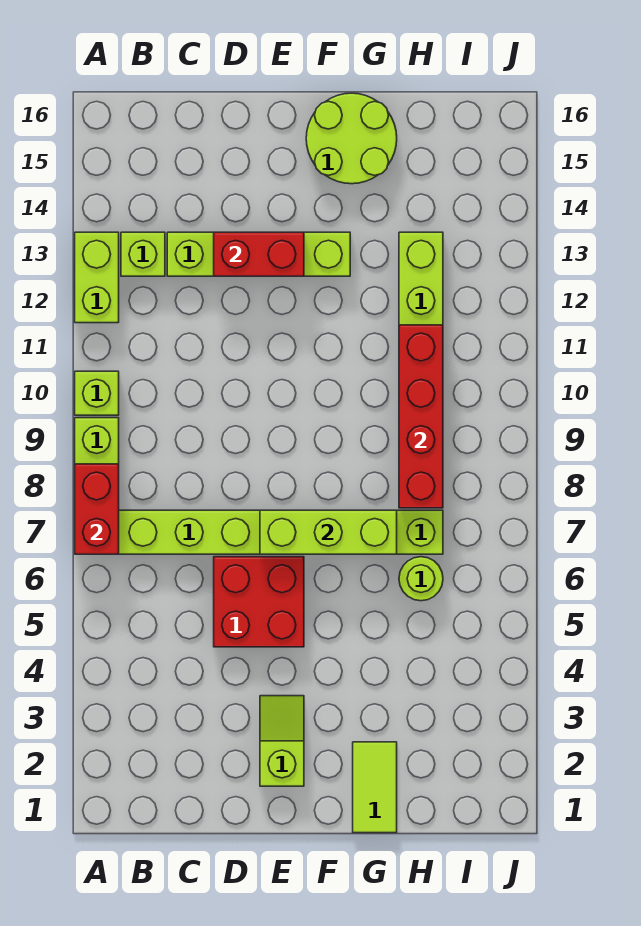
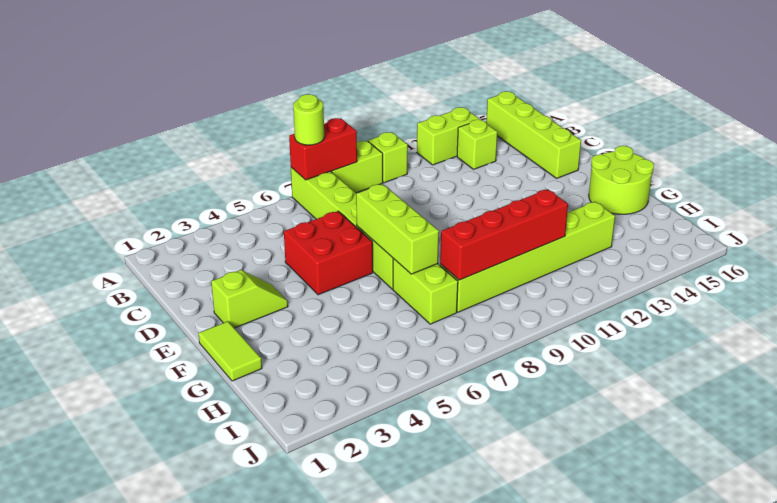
lime brick C13:F13 level 1 -> lime brick A15:D15 level 1
red brick D13:E13 level 2 -> none
lime tile G1:G2 level 1 -> lime tile F1:G1 level 1
lime round brick H6 level 1 -> lime round brick A7 level 3

